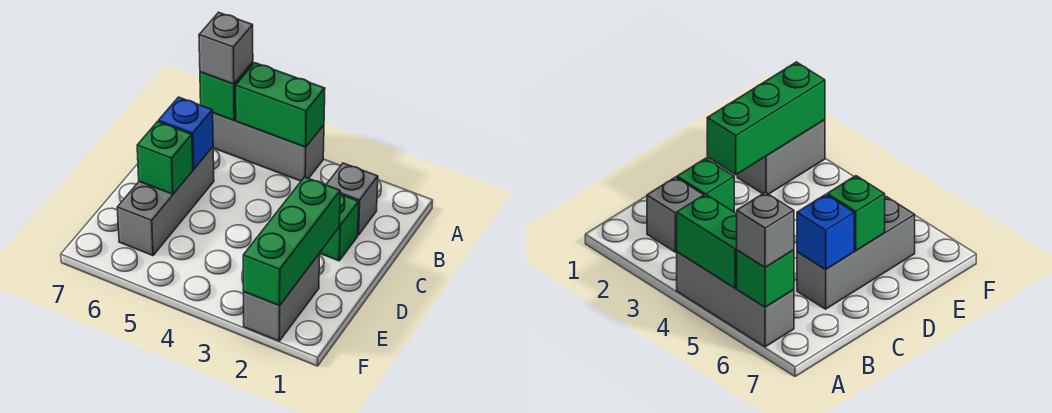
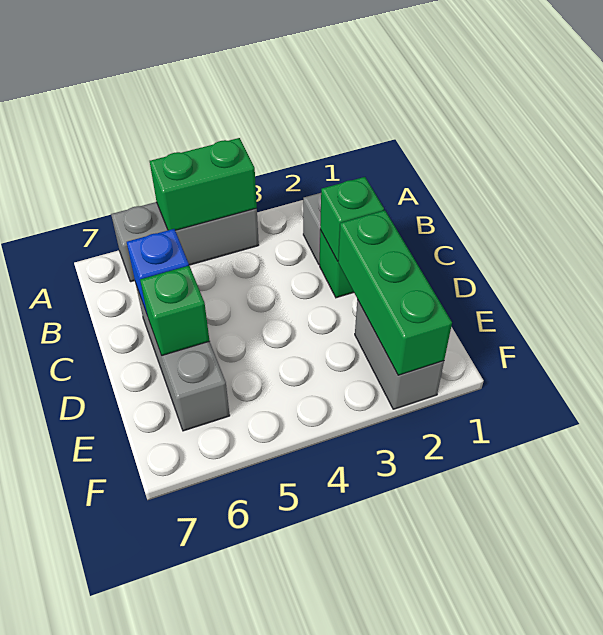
green brick A6 level 2 -> green brick C2 level 2
grey brick A6 level 3 -> none

